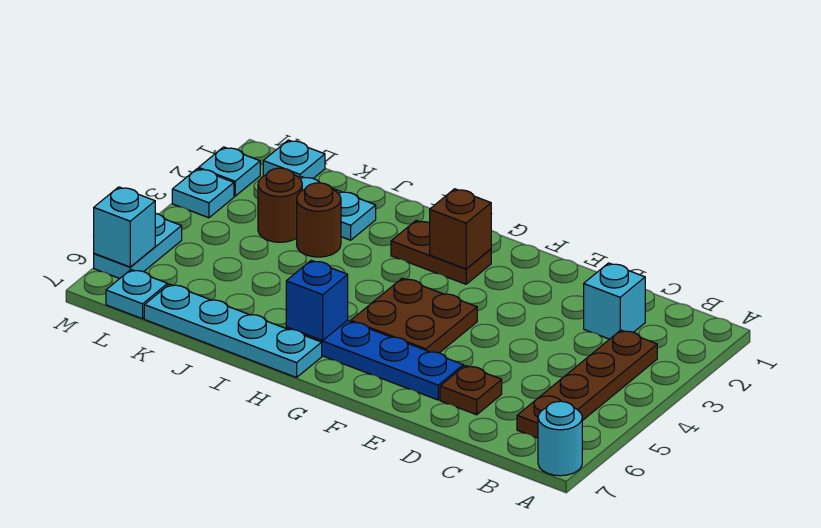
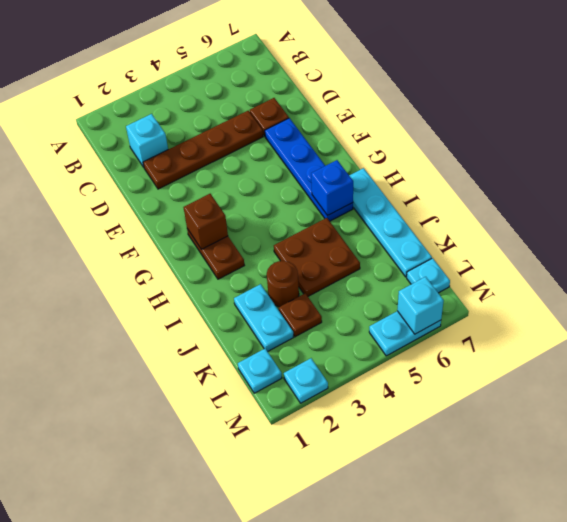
cyan round brick A7 level 1 -> none
brown plate B3:B6 level 1 -> brown plate D2:D5 level 1
brown plate F4:G5 level 1 -> brown plate I4:J5 level 1
brown round brick K3 level 1 -> brown plate K3 level 1
cyan plate M3 level 1 -> none

